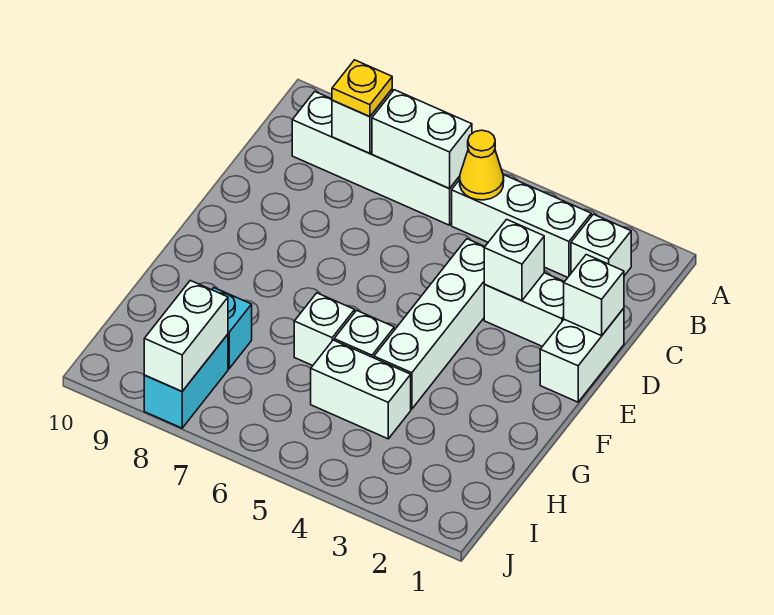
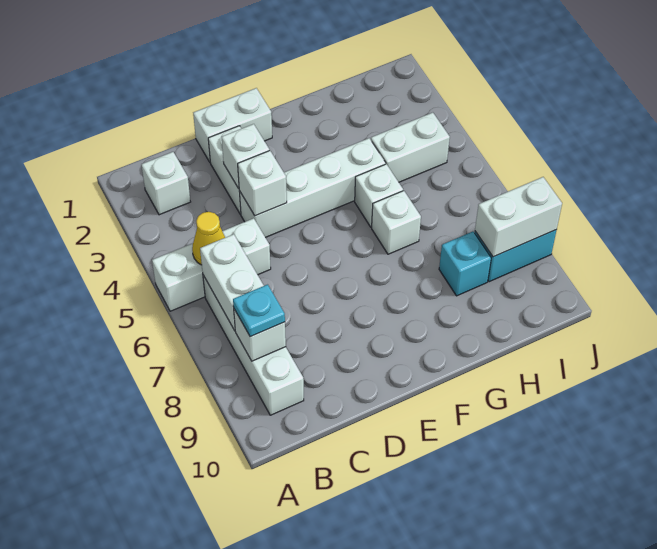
white brick B3:B5 level 1 -> white brick A5:C5 level 1
yellow plate B8 level 3 -> cyan plate B8 level 3
white brick D1 level 2 -> white brick D4 level 2
white brick H4:H5 level 1 -> white brick H4:I4 level 1

